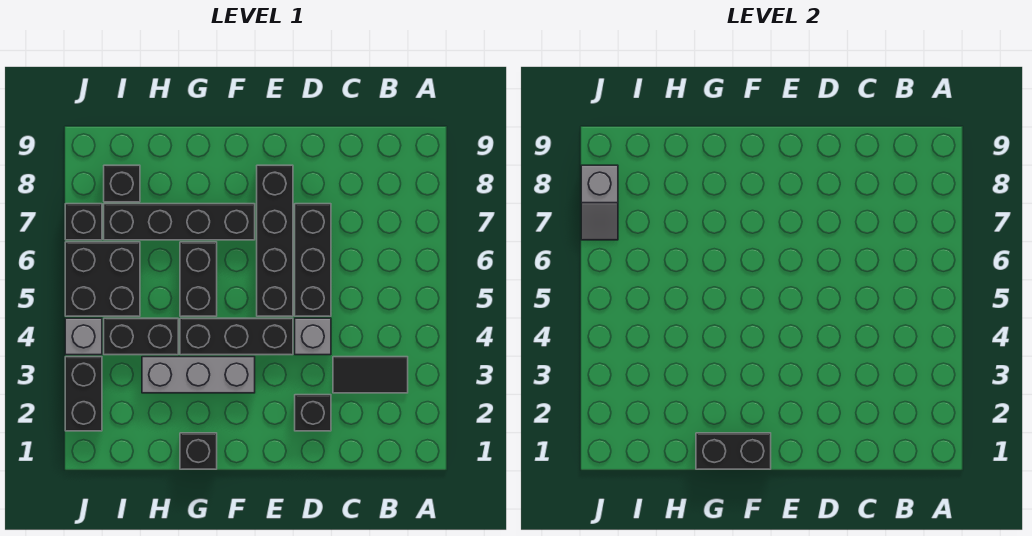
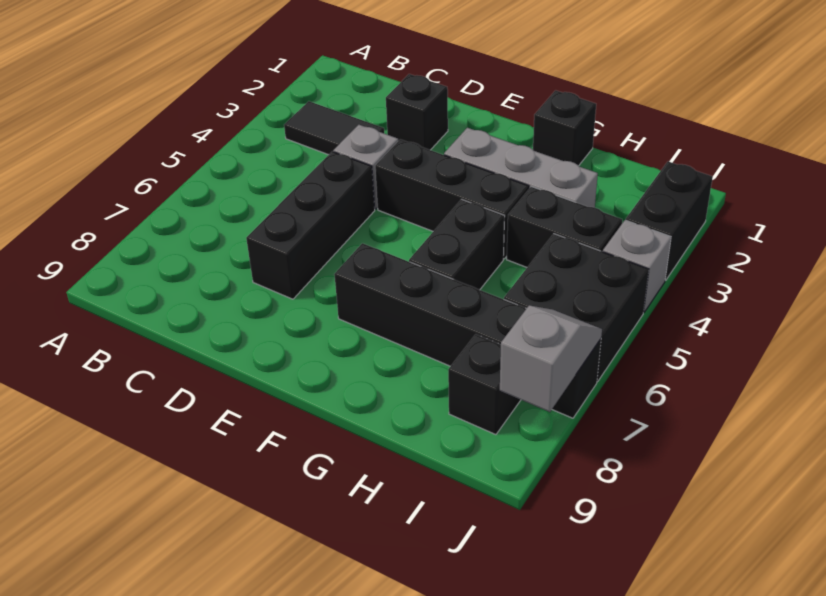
black brick E5:E8 level 1 -> none
black brick F1:G1 level 2 -> none

